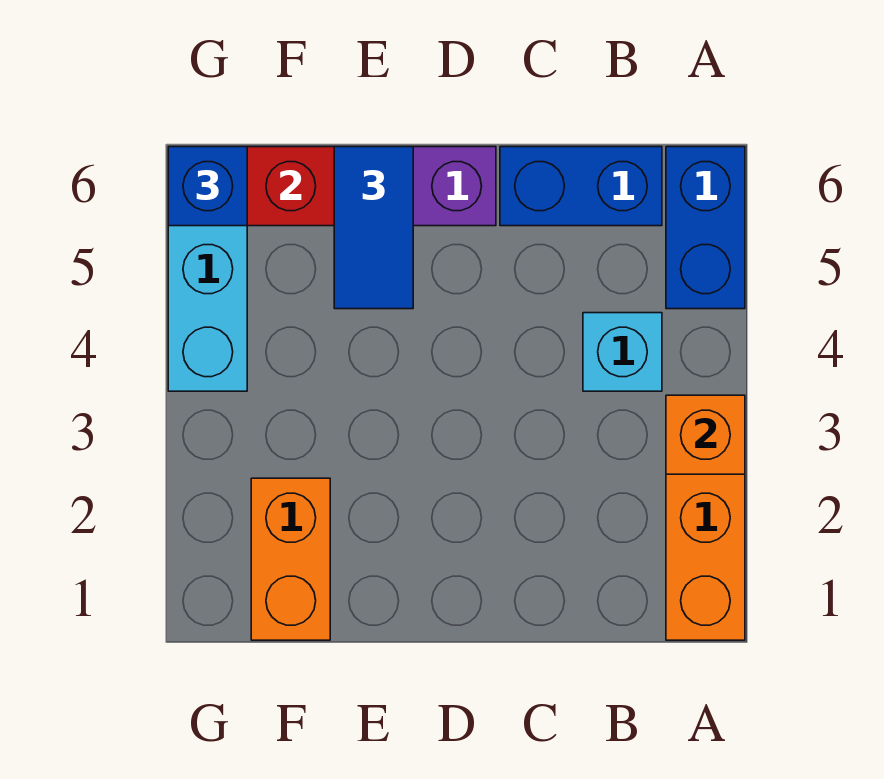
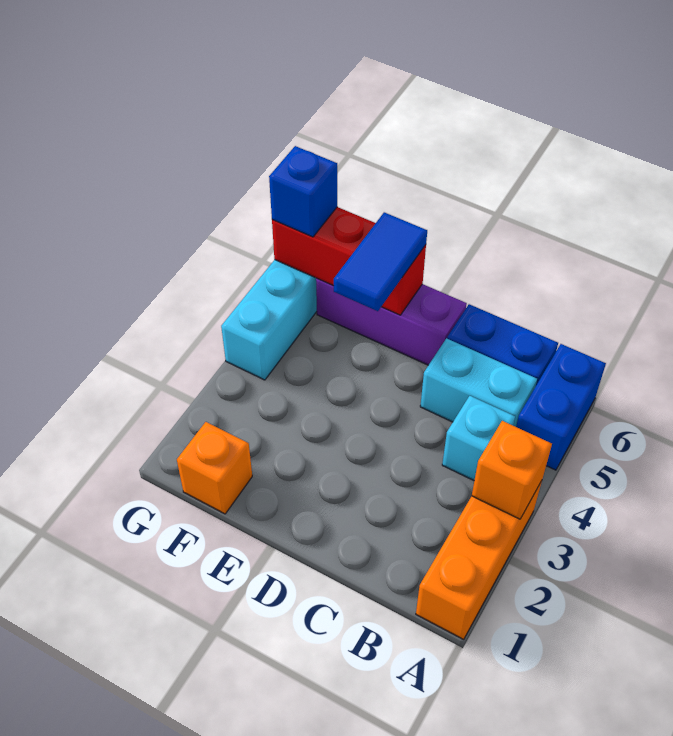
none -> cyan brick B5:C5 level 1
orange brick F1:F2 level 1 -> orange brick F1 level 1

